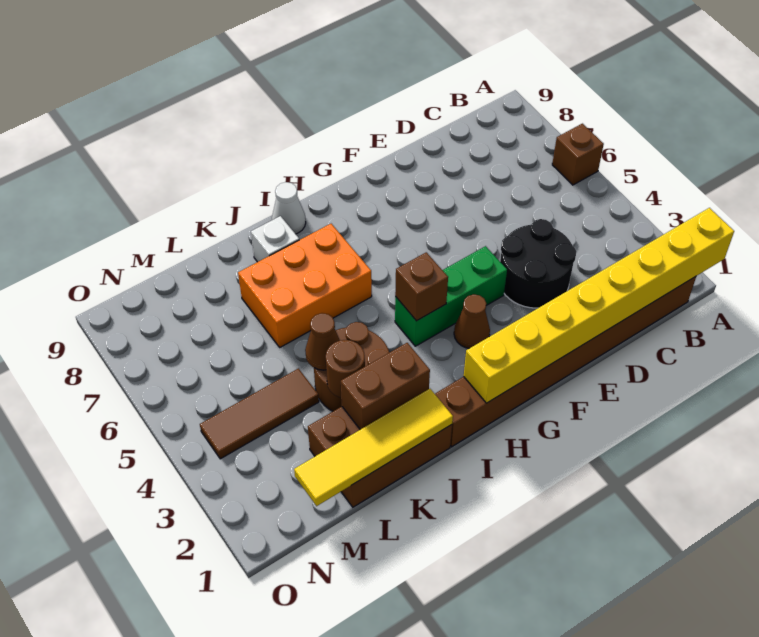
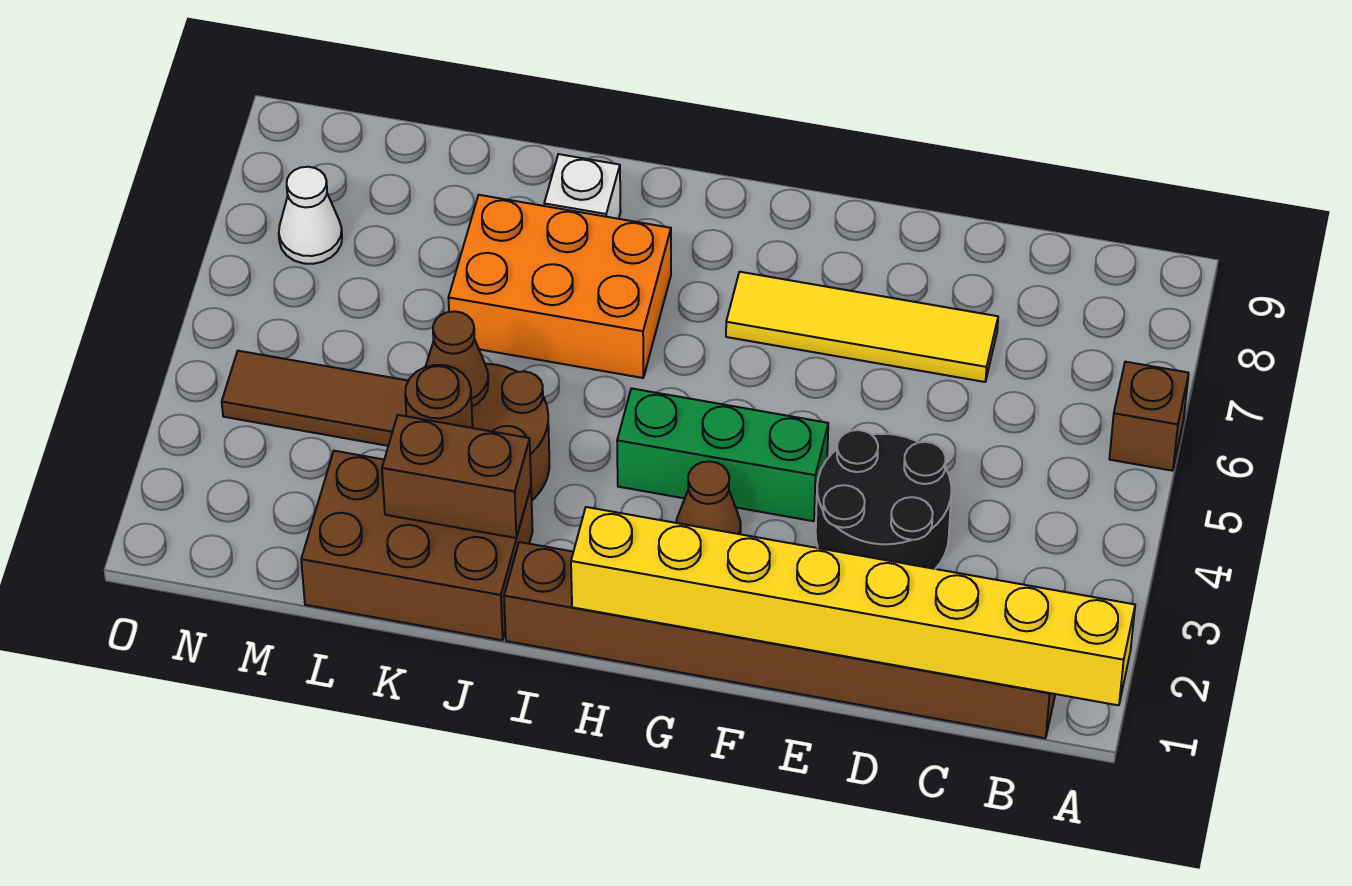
brown brick H4 level 2 -> none
white cone I9 level 1 -> white cone N7 level 1
yellow tile J1:M1 level 2 -> yellow tile D7:G7 level 1

